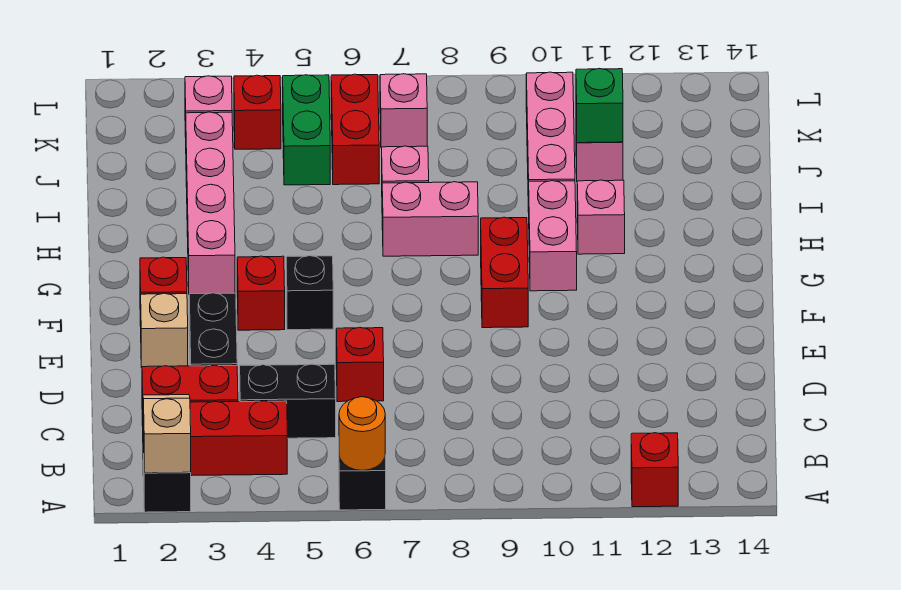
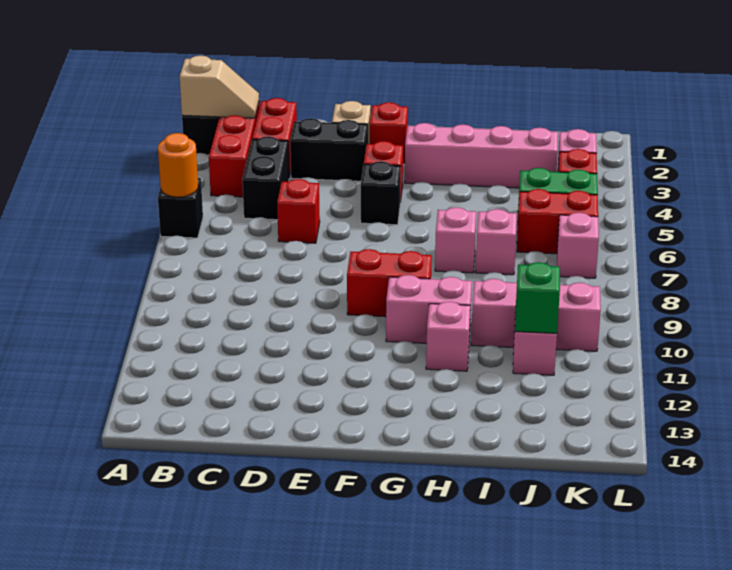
red brick A12 level 1 -> none
pink brick H7:H8 level 1 -> pink brick H7 level 1

